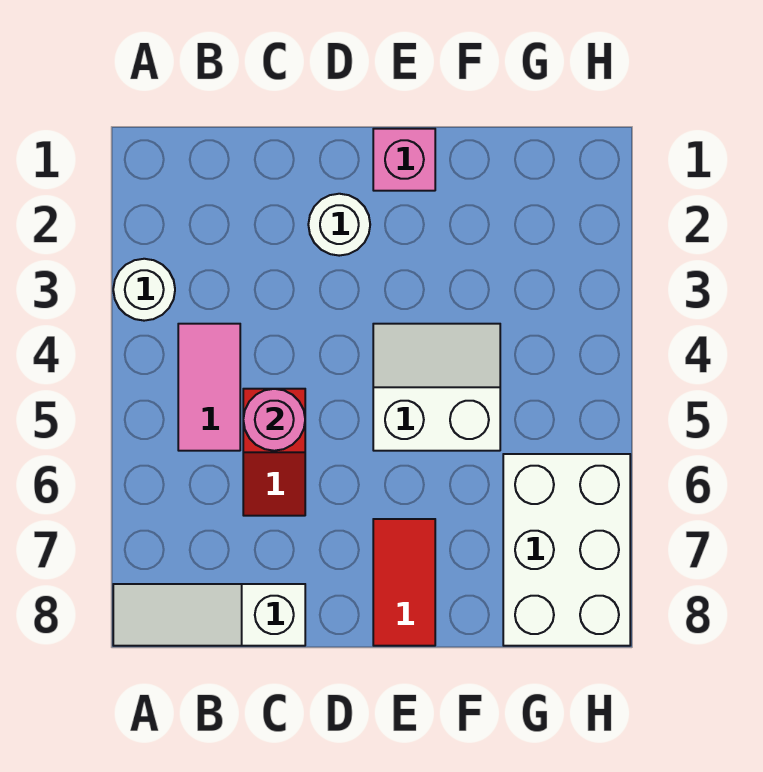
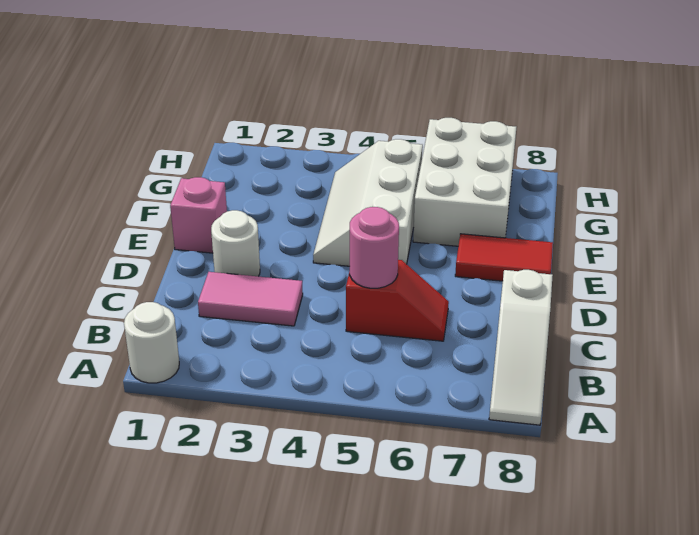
white round brick A3 level 1 -> white round brick A1 level 1
pink tile B4:B5 level 1 -> pink tile C2:C3 level 1
white slope E4:F5 level 1 top 5 -> white slope E4:G5 level 1 top 5
white brick G6:H8 level 1 -> white brick F6:H7 level 1

